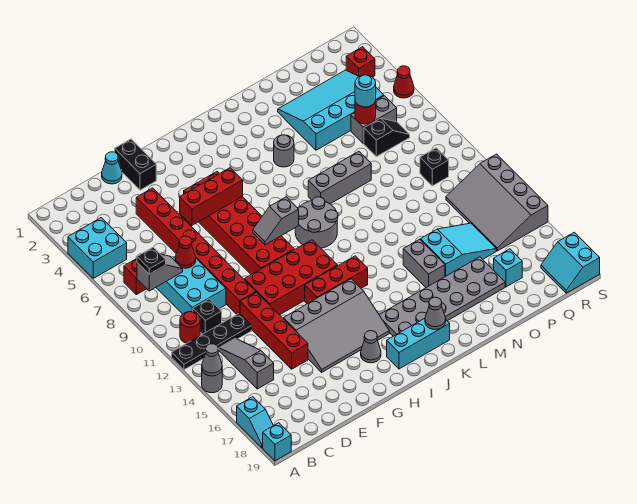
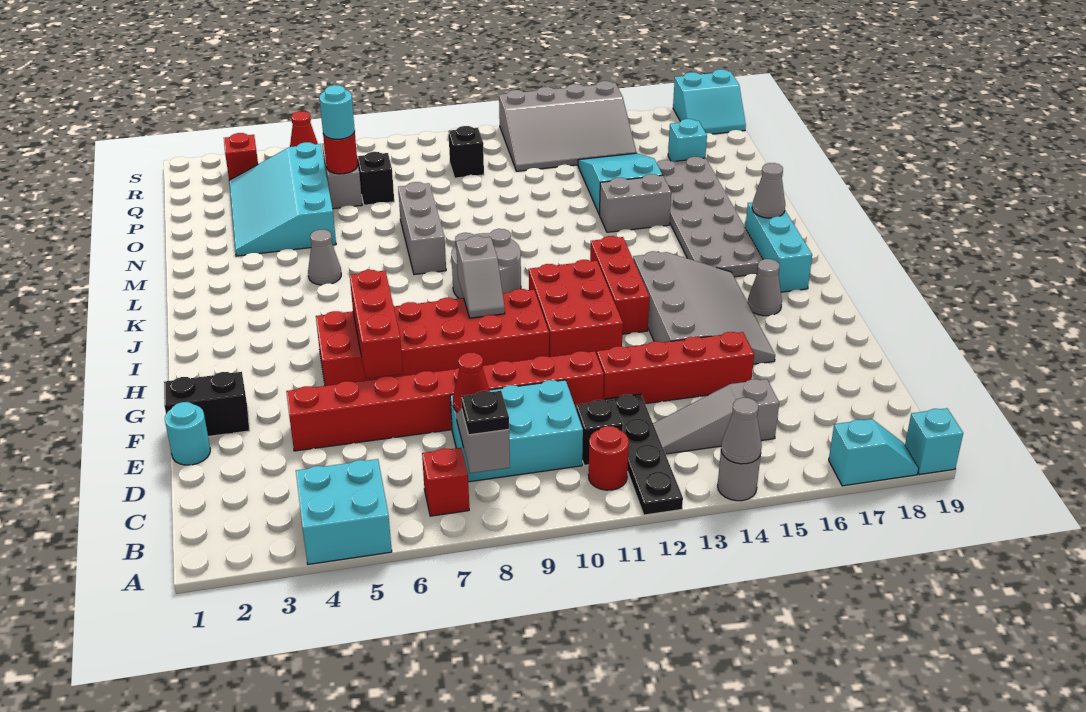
cyan cone E1 level 1 -> cyan round brick E1 level 1
red brick F11:I12 level 1 -> red brick G11:I12 level 1
grey round brick L5 level 1 -> grey cone L5 level 1

